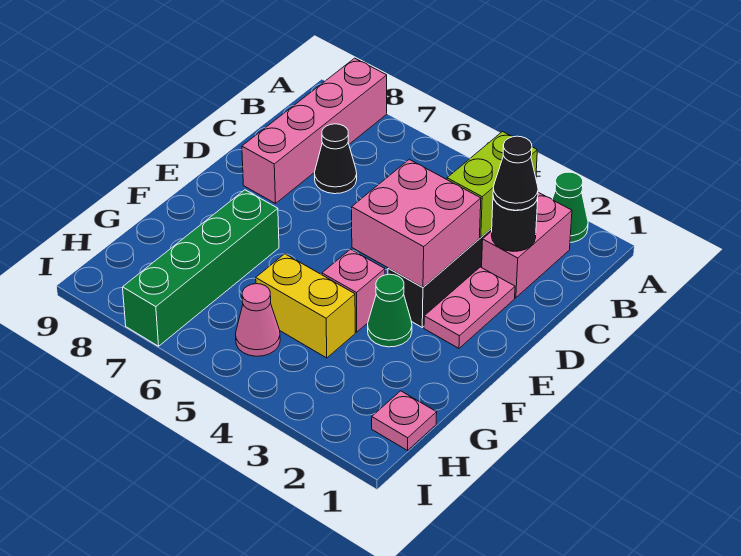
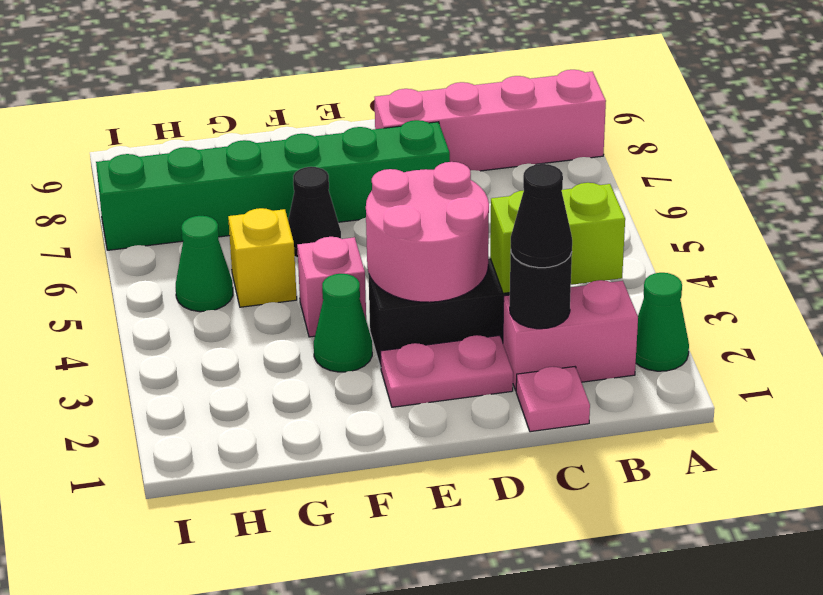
black cone C7 level 1 -> black cone F6 level 1
pink brick D3:E4 level 2 -> pink round brick D3:E4 level 2
green brick F7:I7 level 1 -> green brick D7:I7 level 1
yellow brick G4:G5 level 1 -> yellow brick G5 level 1
pink plate H1 level 1 -> pink plate C1 level 1
pink cone H5 level 1 -> green cone H5 level 1

